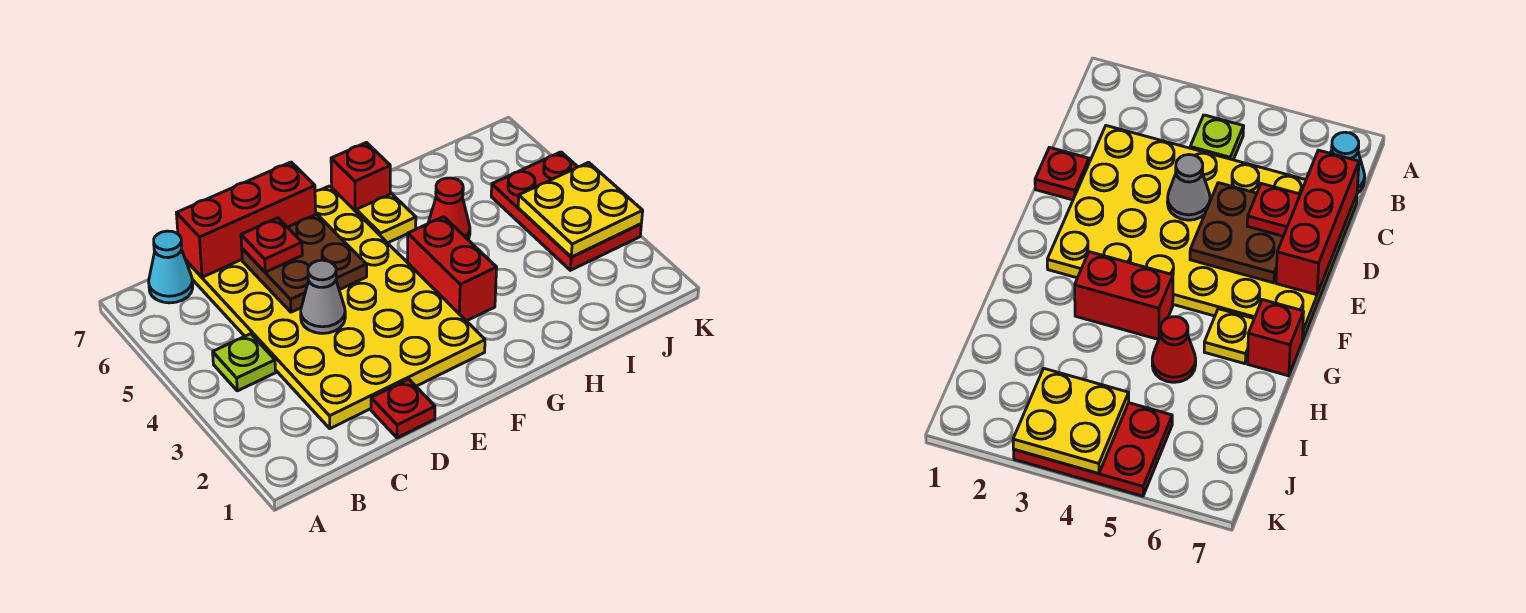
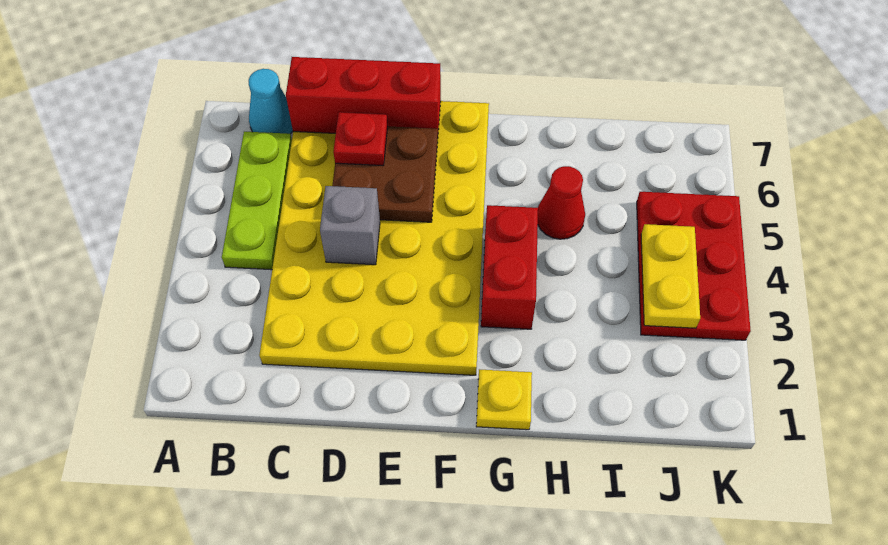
lime plate B4 level 1 -> lime plate B4:B6 level 1
red plate D1 level 1 -> none
grey cone D4 level 2 -> grey brick D4 level 2
yellow plate G6 level 1 -> yellow plate G1 level 1
red brick G7 level 1 -> none
yellow plate J3:K4 level 2 -> yellow plate J3:J4 level 2

